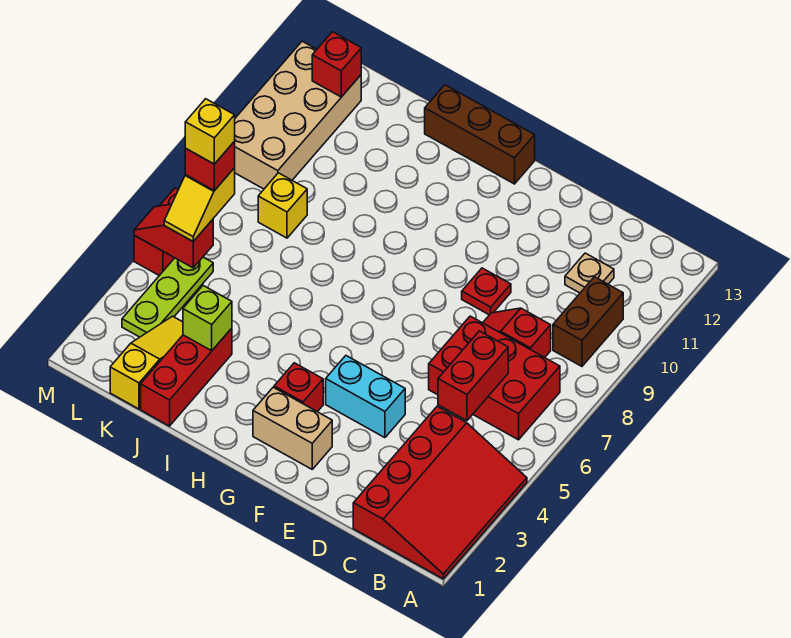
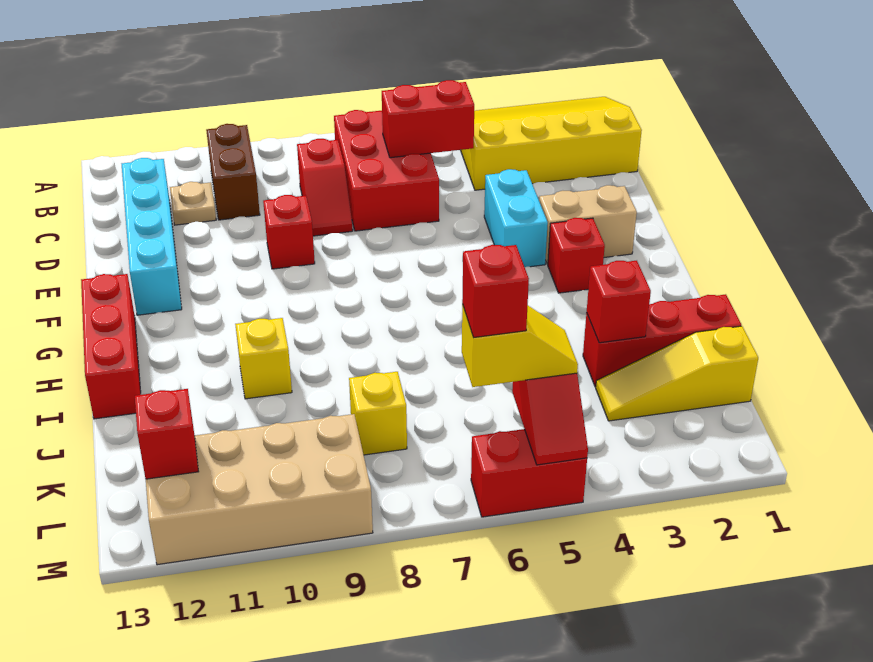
red slope A1:C4 level 1 top C -> yellow slope A1:C4 level 1 top C
brown brick B9:B10 level 1 -> brown brick B10:C10 level 1
none -> cyan brick C12:F12 level 1
red plate E9 level 1 -> red brick E9 level 1
tan brick F2:G2 level 1 -> tan brick F2:F3 level 1
brown brick G13:I13 level 1 -> red brick G13:I13 level 1
lime brick J3 level 2 -> red brick J3 level 2
lime plate L3:L5 level 1 -> none
yellow brick L6 level 5 -> yellow brick I10 level 1

